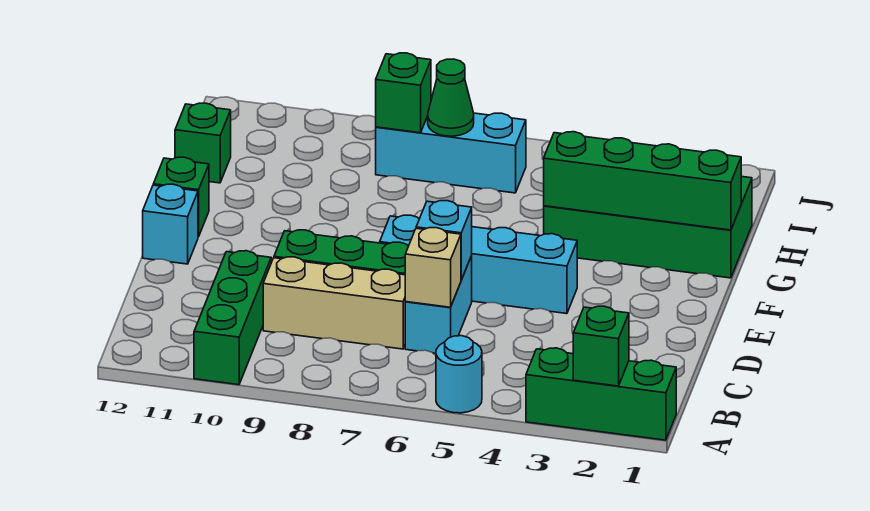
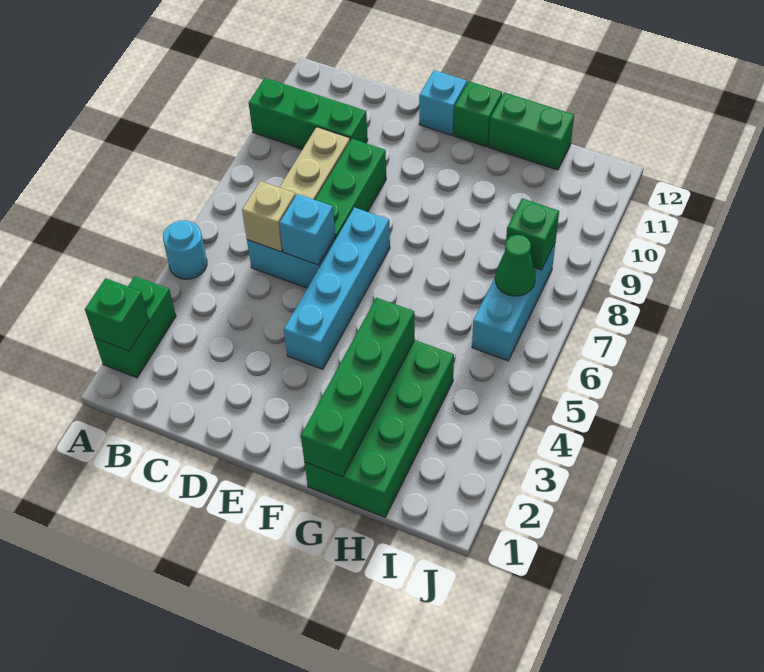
green brick A1:A3 level 1 -> green brick A2:A3 level 1
green brick H12 level 1 -> green brick G12:H12 level 1

